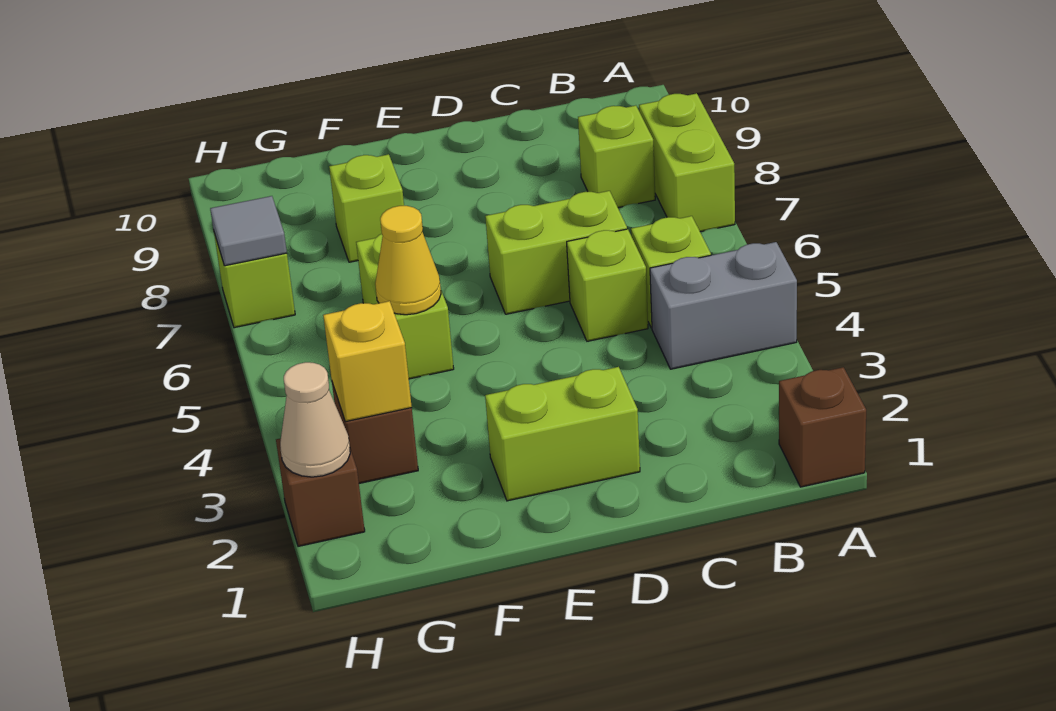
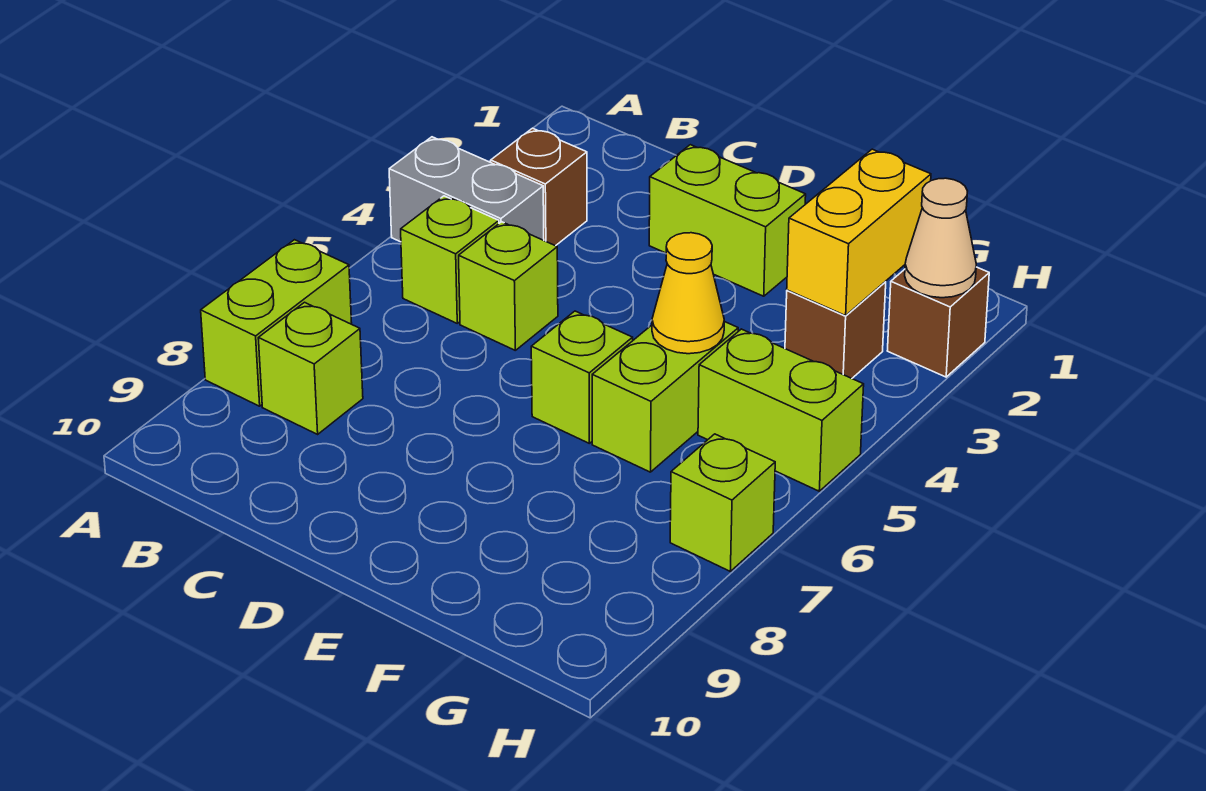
brown brick A1 level 1 -> brown brick B3 level 1
lime brick C6:D6 level 1 -> lime brick G5:H5 level 1
lime brick F8 level 1 -> lime brick E6 level 1
yellow brick G3 level 2 -> yellow brick G2:G3 level 2
grey tile H7 level 2 -> none

